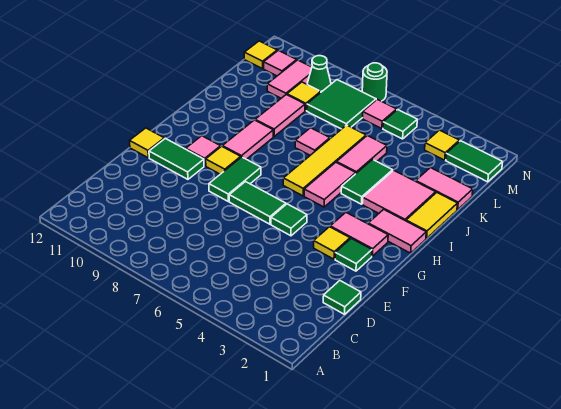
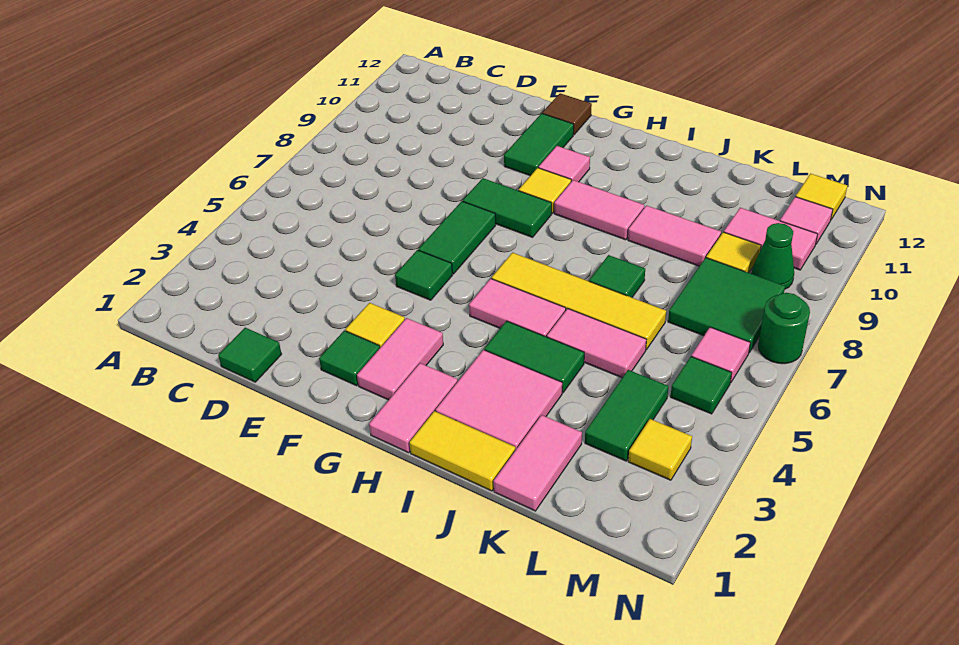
yellow tile F12 level 1 -> brown tile F12 level 1
pink tile J7 level 1 -> green tile J7 level 1
green tile M1:M2 level 1 -> green tile L3:L4 level 1

